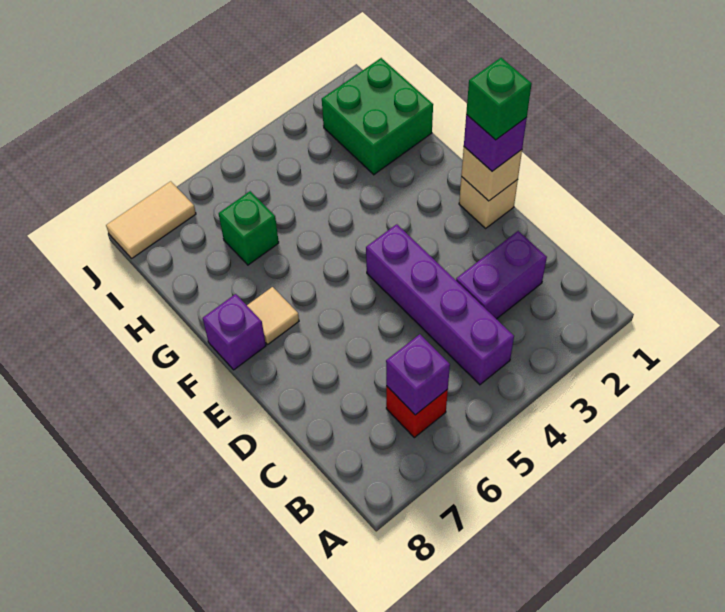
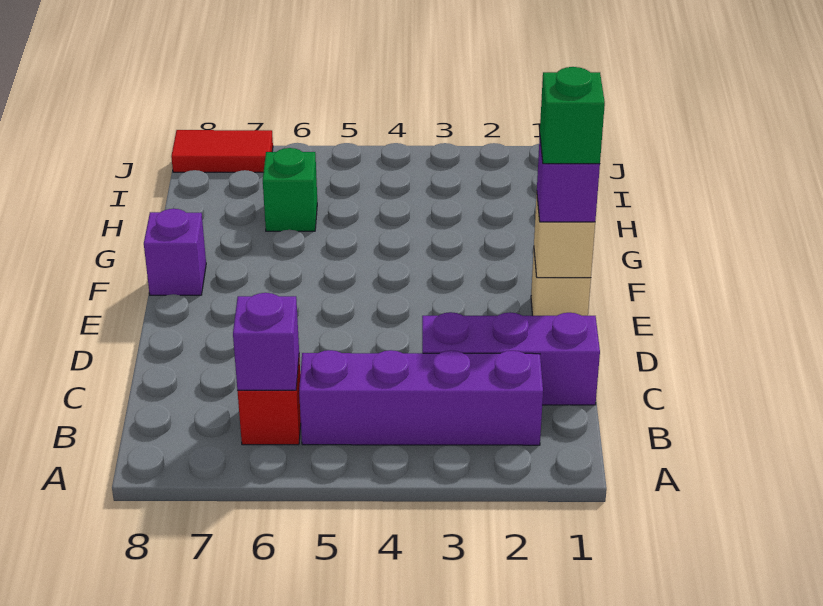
purple brick B4:E4 level 1 -> purple brick B2:B5 level 1
purple brick C2:C3 level 1 -> purple brick C1:C3 level 1
tan tile F7 level 1 -> none
green brick H1:I2 level 1 -> none
tan tile J7:J8 level 1 -> red tile J7:J8 level 1

